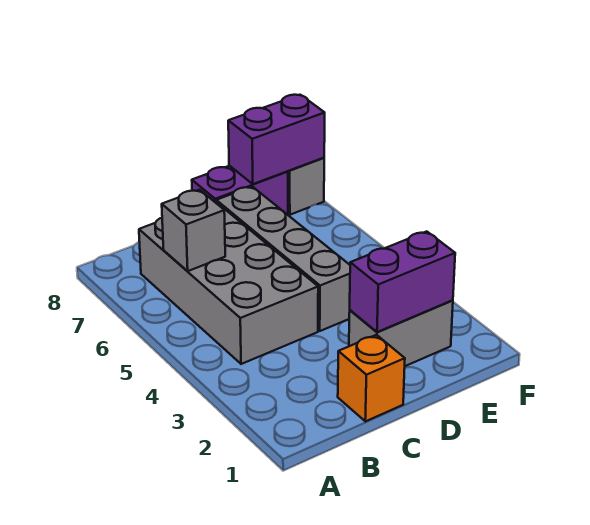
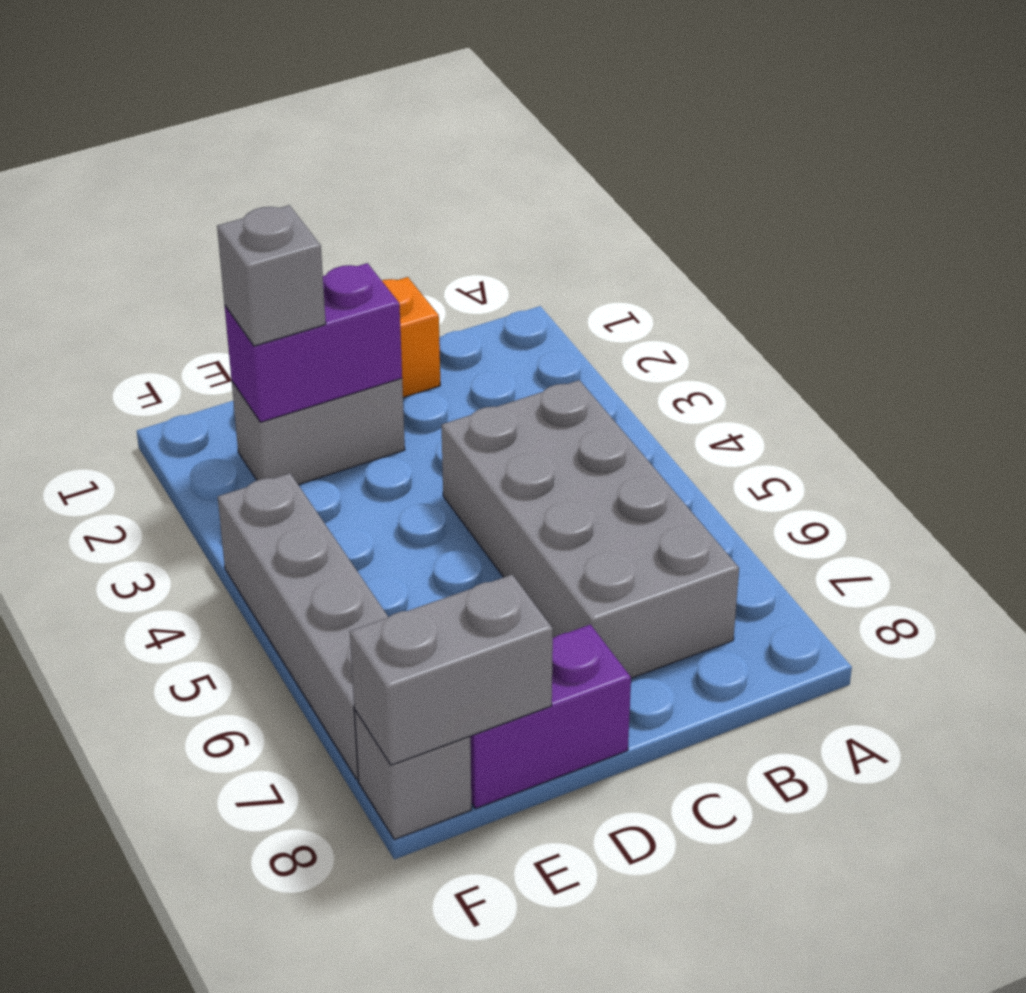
grey brick B6 level 2 -> grey brick E2 level 3
grey brick D4:D7 level 1 -> grey brick F4:F7 level 1
purple brick E8:F8 level 2 -> grey brick E8:F8 level 2

